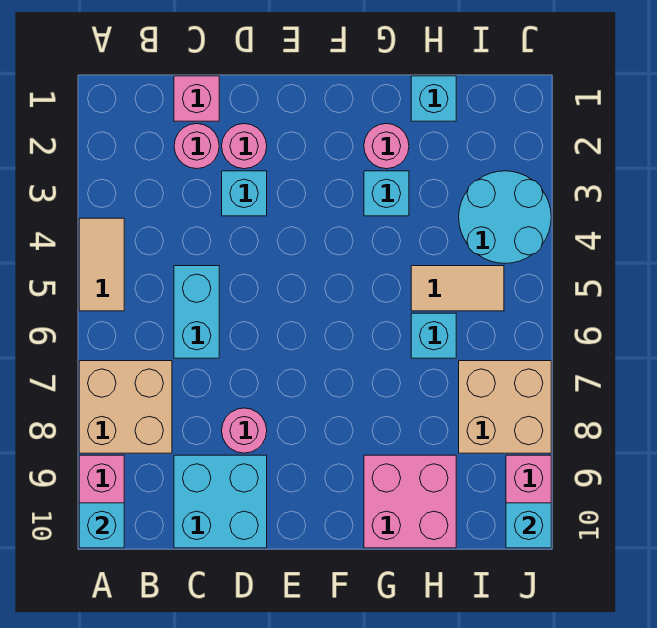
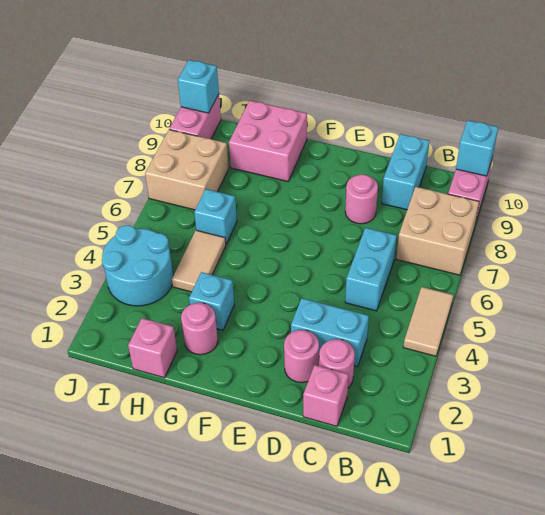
cyan brick C9:D10 level 1 -> cyan brick C9:C10 level 1
cyan brick D3 level 1 -> cyan brick C3:D3 level 1
cyan brick H1 level 1 -> pink brick H1 level 1
tan tile H5:I5 level 1 -> tan tile H4:H5 level 1

